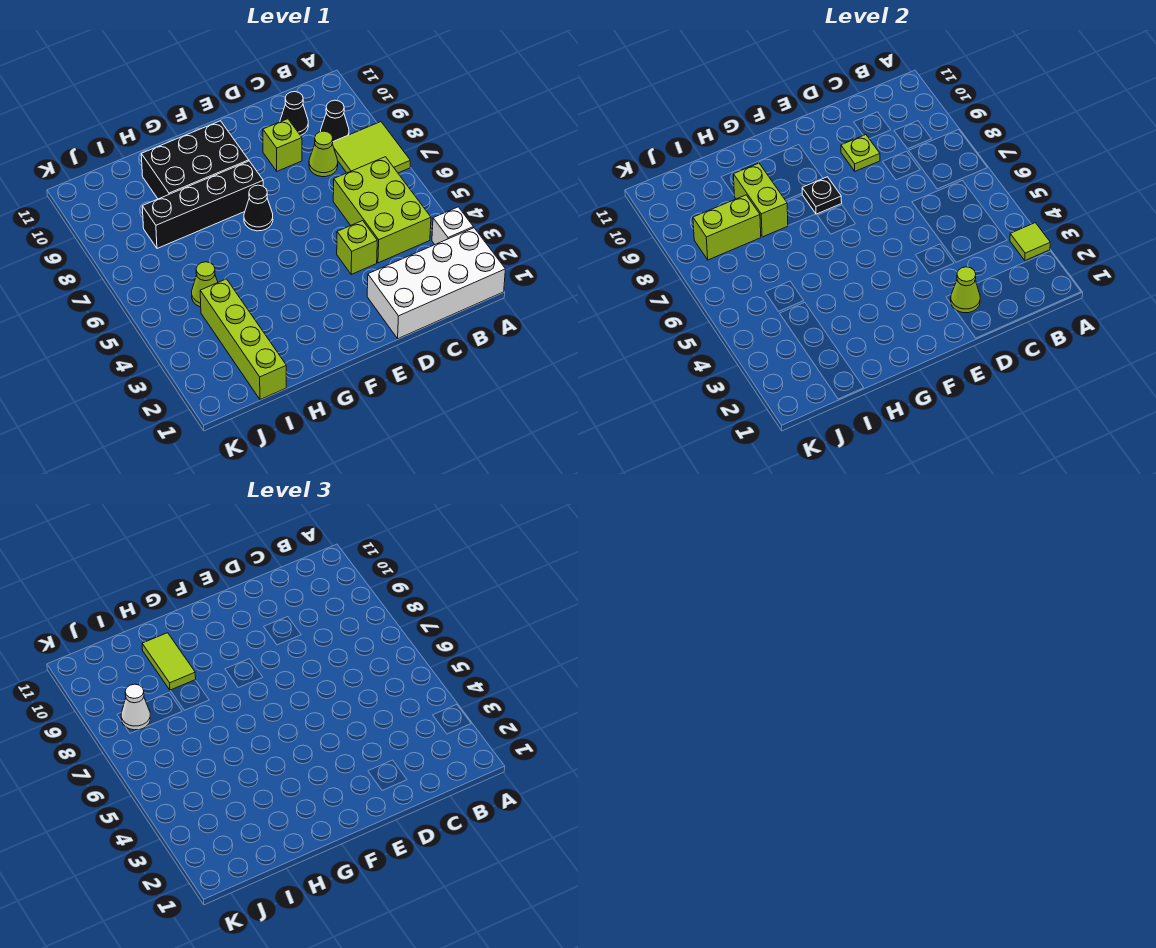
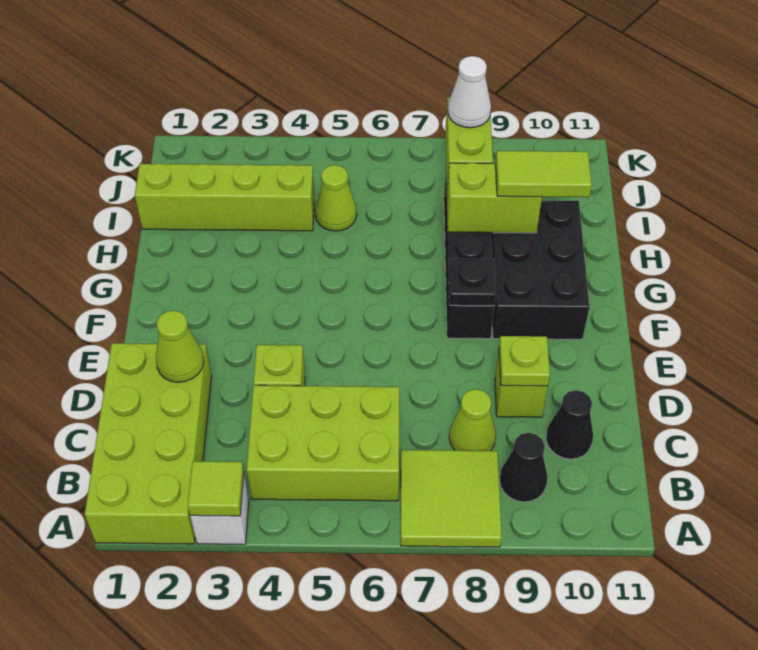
white brick A1:D2 level 1 -> lime brick A1:D2 level 1
black cone F7 level 1 -> none

